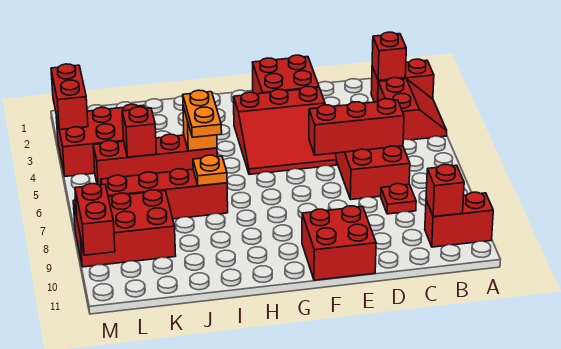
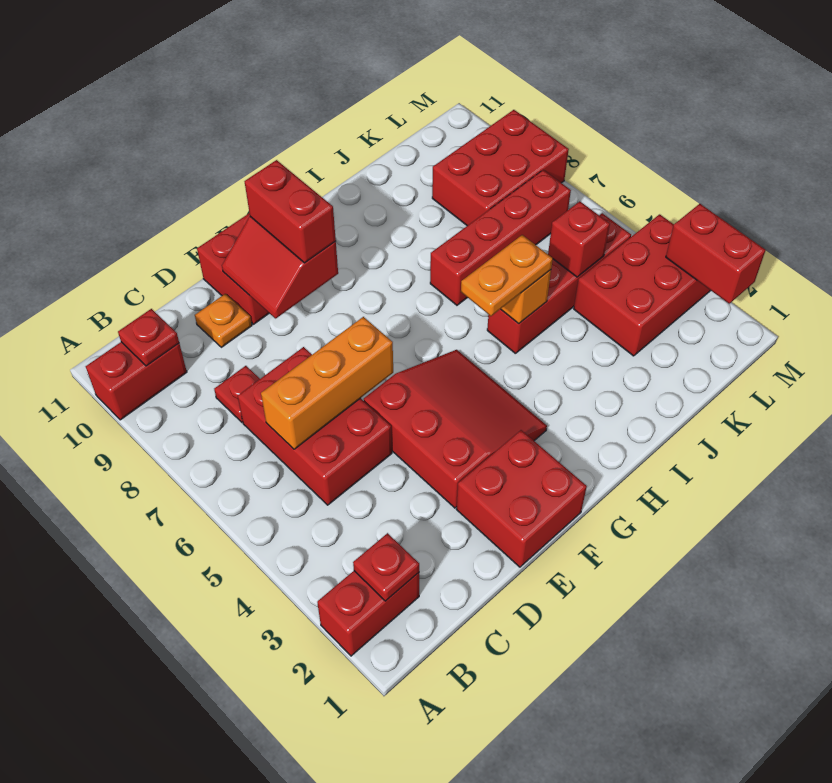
red slope A3:B4 level 1 top B -> red slope E9:F10 level 2 top F
red brick B2 level 2 -> red plate B2 level 2
red brick B10 level 2 -> red plate B10 level 2
red brick C6:E6 level 2 -> orange brick C6:E6 level 2
red slope E3:G5 level 1 top 3 -> red slope E3:G5 level 1 top E
orange plate I5:I6 level 3 -> orange plate H5:I5 level 3
orange plate I7 level 2 -> orange plate D10 level 1
red brick M9:M10 level 2 -> red brick F9:F10 level 3

